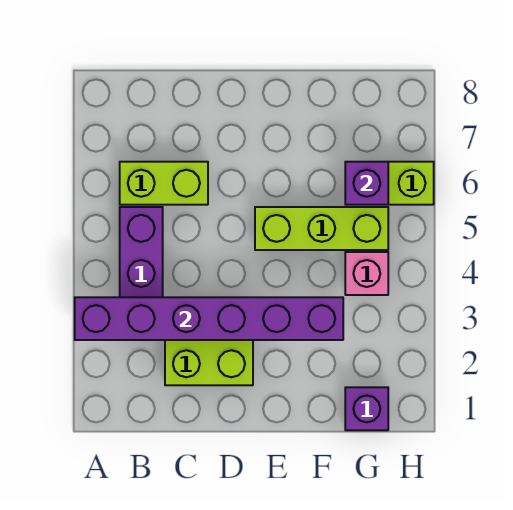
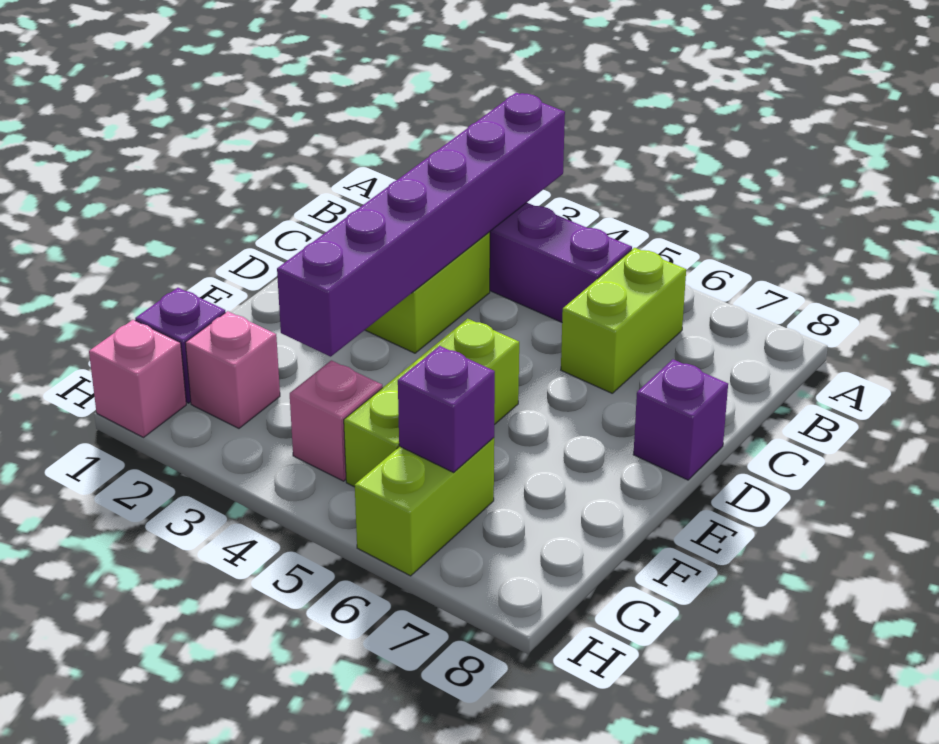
none -> purple brick D8 level 1
none -> pink brick G2 level 1
none -> pink brick H1 level 1

